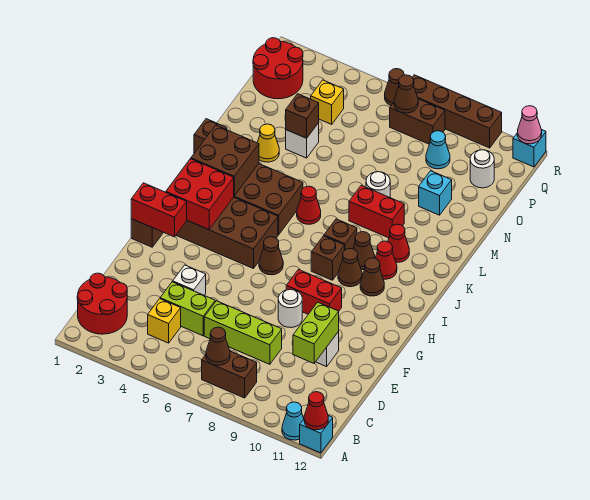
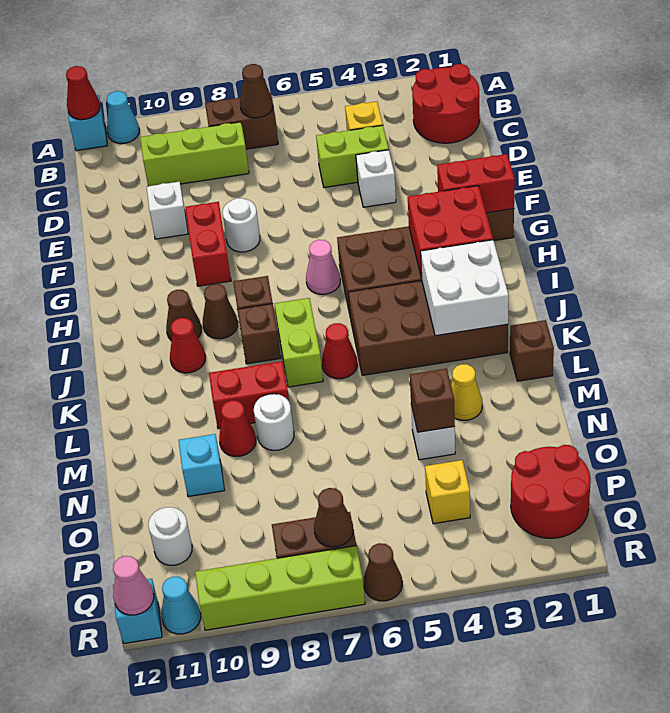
lime brick D6:D8 level 1 -> lime brick C8:C10 level 1
lime brick D10:E10 level 2 -> lime brick J7:K7 level 1
red brick G8:G9 level 1 -> red brick F9:G9 level 1
brown cone H6 level 1 -> pink cone H6 level 1
brown brick J2:K3 level 2 -> white brick J2:K3 level 2
brown cone J9 level 1 -> none
red cone K10 level 1 -> red cone M9 level 1
cyan cone P9 level 1 -> cyan cone R11 level 1
brown brick R7:R10 level 1 -> lime brick R7:R10 level 1

